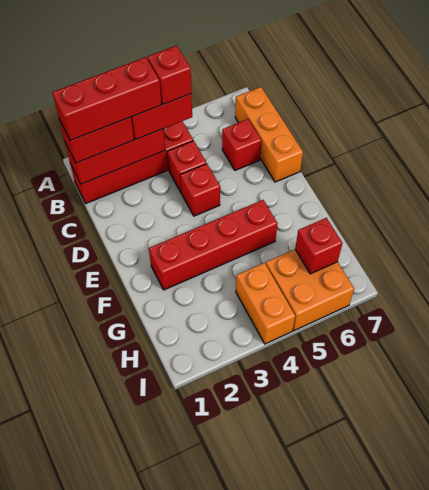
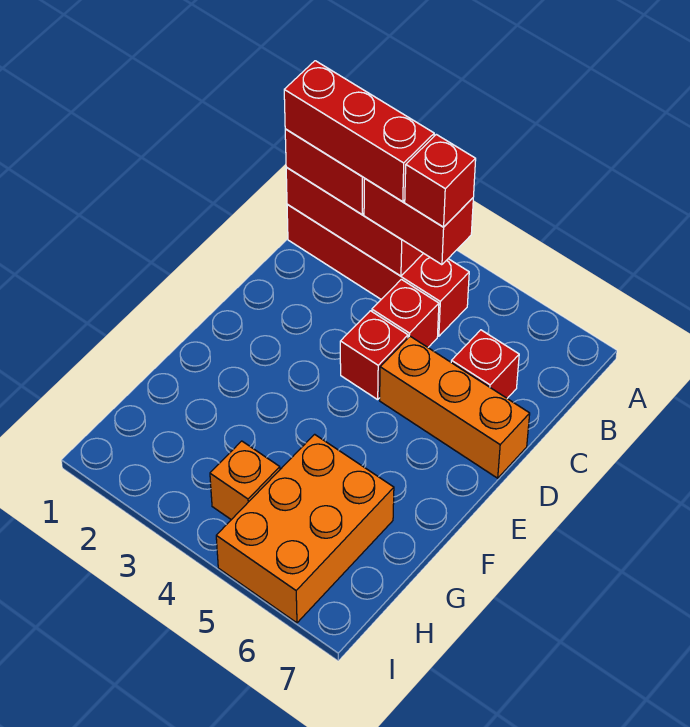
orange brick B7:D7 level 1 -> orange brick D5:D7 level 1
red brick F2:F5 level 1 -> none
orange brick H4:I4 level 1 -> orange brick H4 level 1
orange brick H5:I6 level 1 -> orange brick G5:I6 level 1
red brick H6 level 2 -> none

